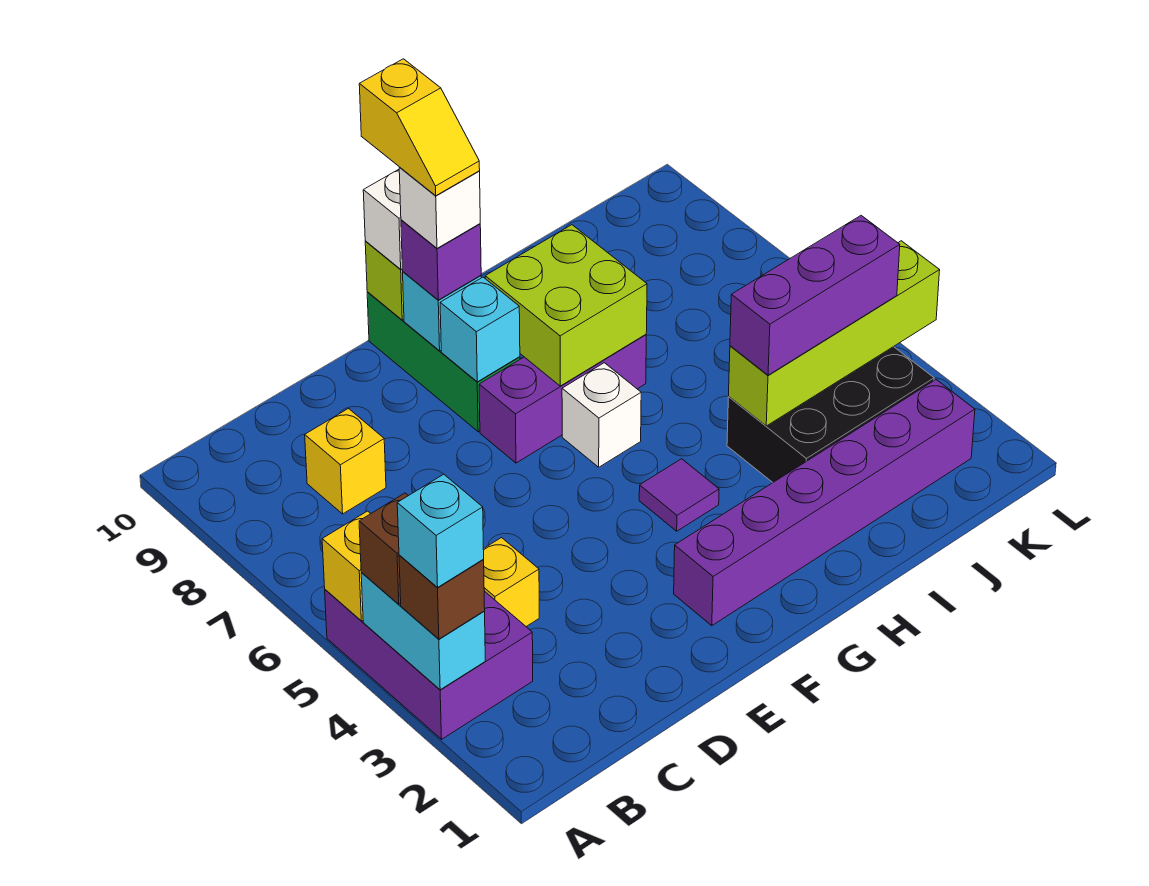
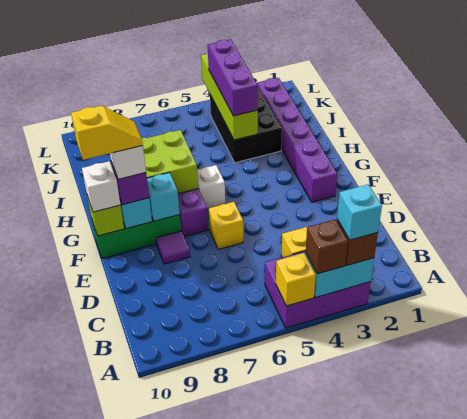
yellow brick C8 level 1 -> yellow brick E6 level 1
purple tile G4 level 1 -> purple tile E8 level 1

